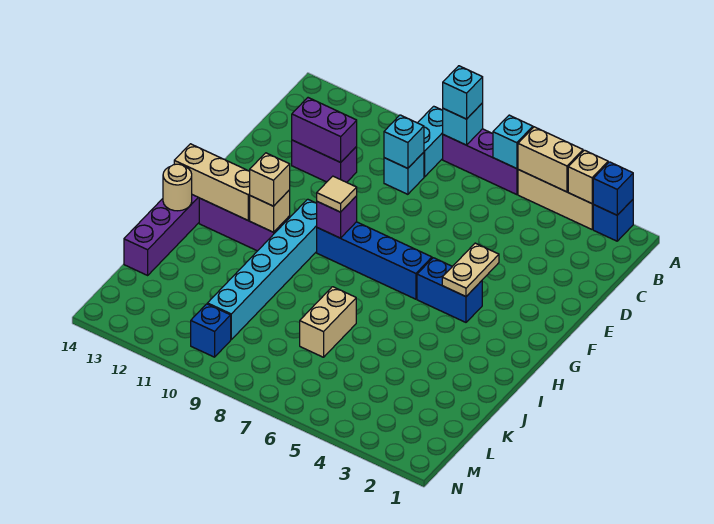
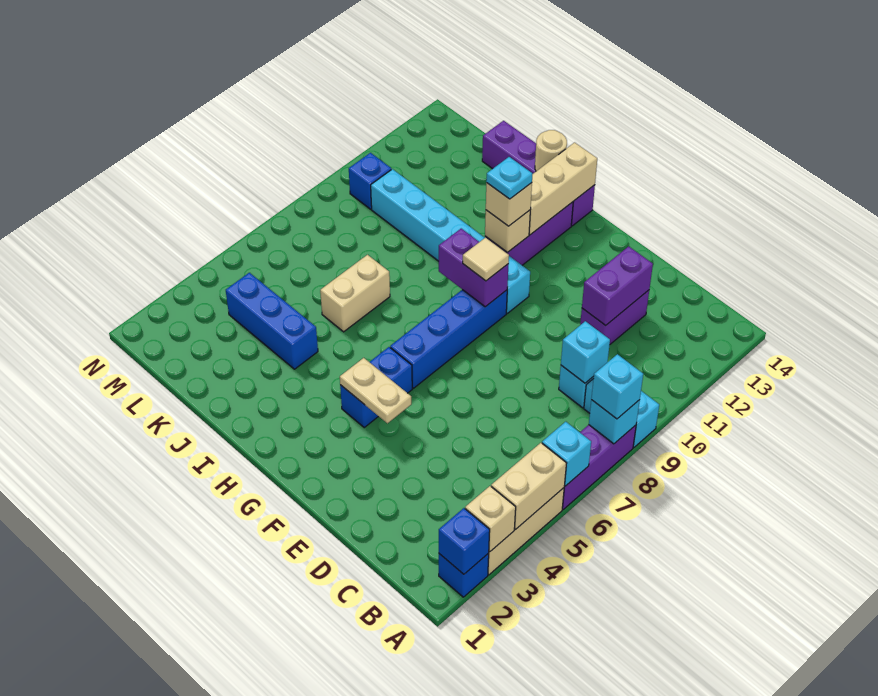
purple brick G9 level 2 -> purple brick G9:H9 level 2
none -> cyan plate H11 level 4
none -> blue brick J4:L4 level 1
tan brick J7:K7 level 1 -> tan brick J6:J7 level 1

